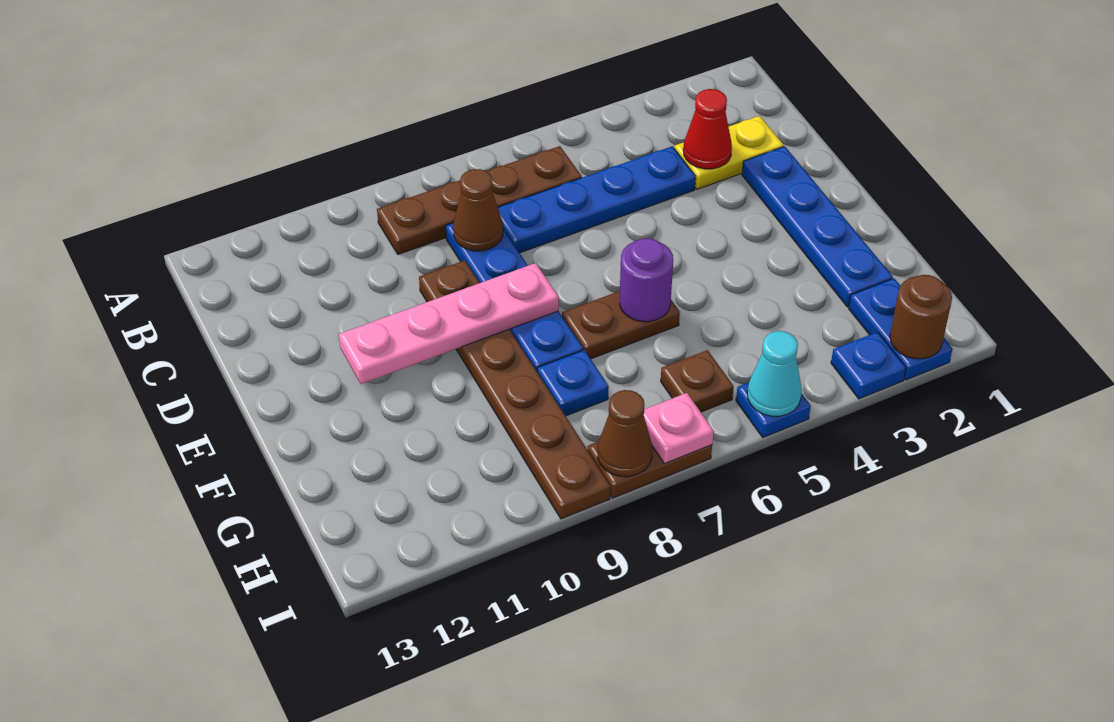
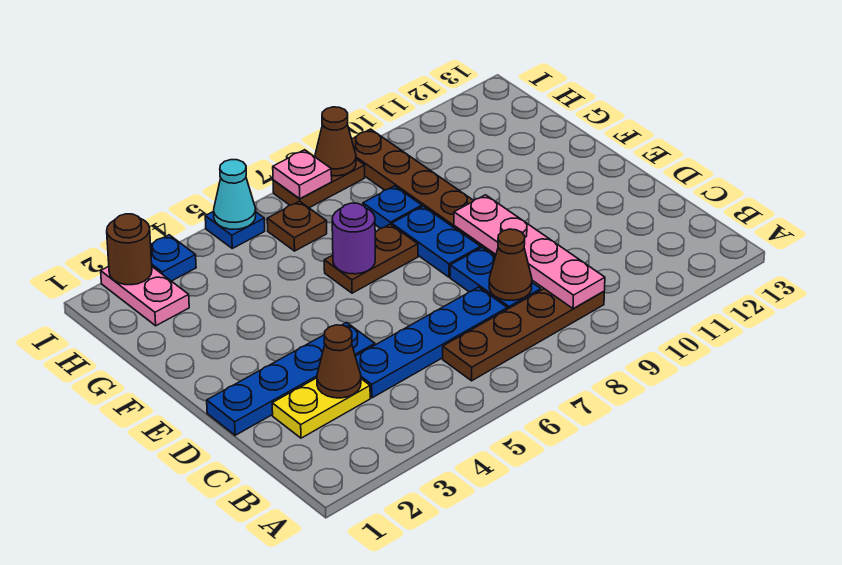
red cone C3 level 2 -> brown cone C3 level 2
blue plate D2:G2 level 1 -> blue plate D1:D4 level 1
pink plate E8:E11 level 2 -> pink plate B9:E9 level 2
blue plate H2:I2 level 1 -> pink plate H2:I2 level 1

